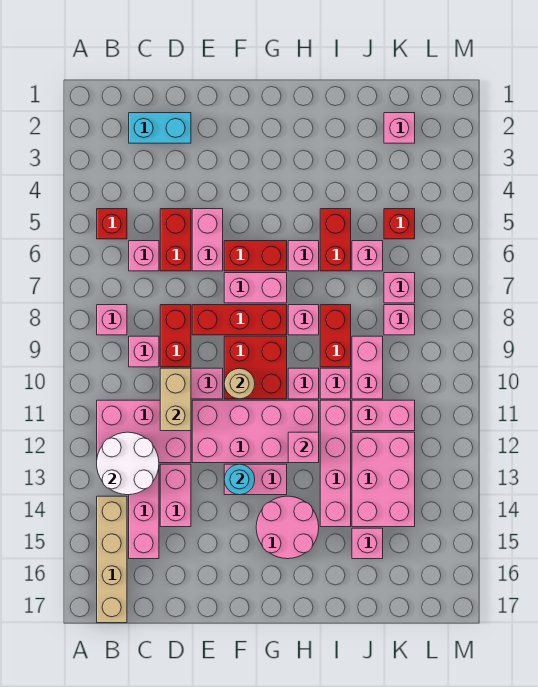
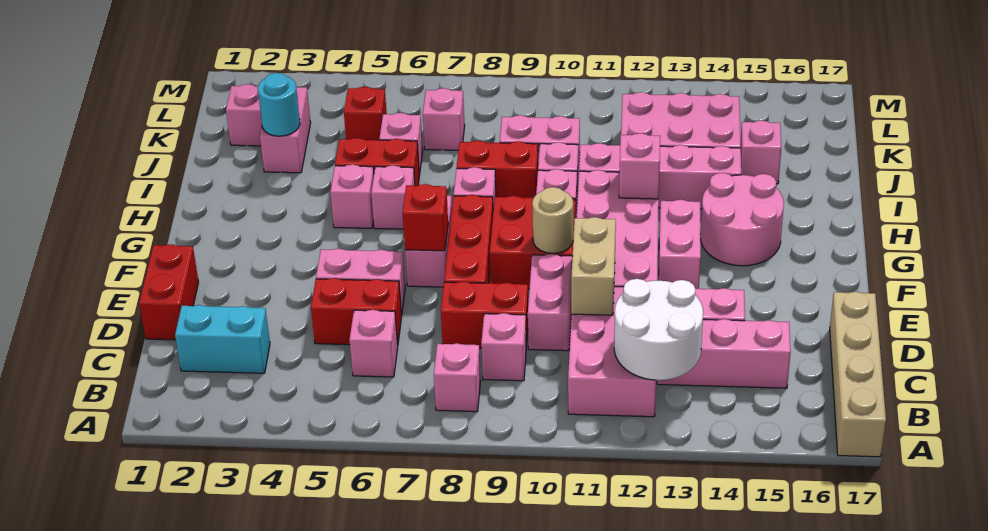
red brick B5 level 1 -> red brick F7 level 2
tan brick B14:B17 level 1 -> tan brick A17:D17 level 1
cyan brick C2:D2 level 1 -> cyan brick C2:C3 level 1
tan brick D10:D11 level 2 -> tan brick D11:E11 level 2
red brick F6:G6 level 1 -> red brick D1:E1 level 1
cyan round brick F13 level 2 -> cyan round brick J3 level 2
pink brick J11:K11 level 1 -> pink brick J3:K3 level 1
pink brick K8 level 1 -> pink brick H5 level 1

